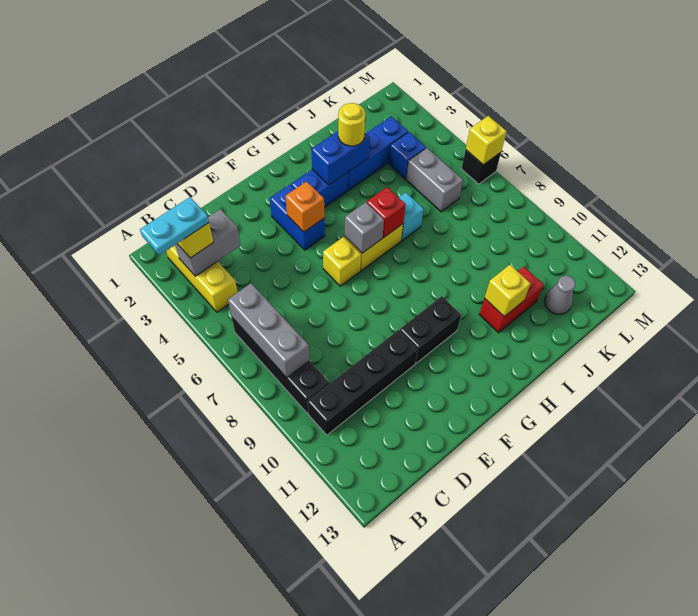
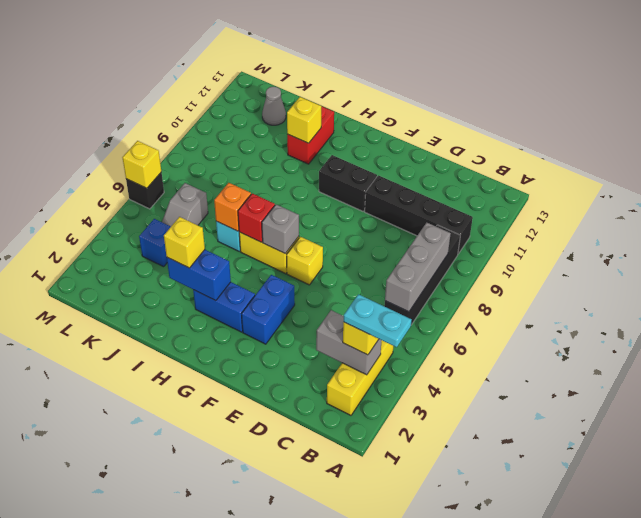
orange brick F4 level 2 -> orange brick I6 level 2
blue brick I3:K3 level 1 -> none
yellow round brick I3 level 3 -> yellow brick I3 level 3
red brick I11:J11 level 1 -> red brick I11:I12 level 1
grey brick K5:K6 level 1 -> grey slope K5:K6 level 1 top 6

